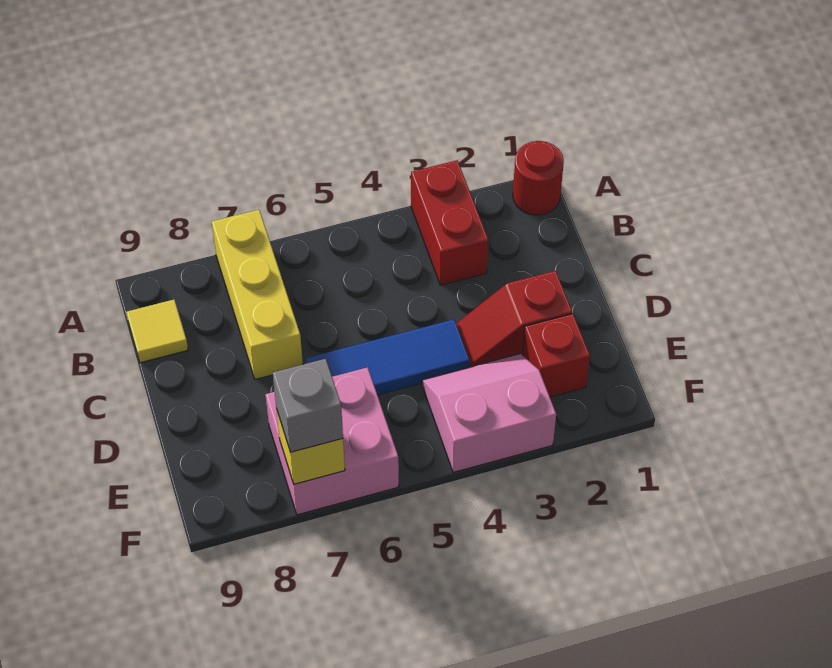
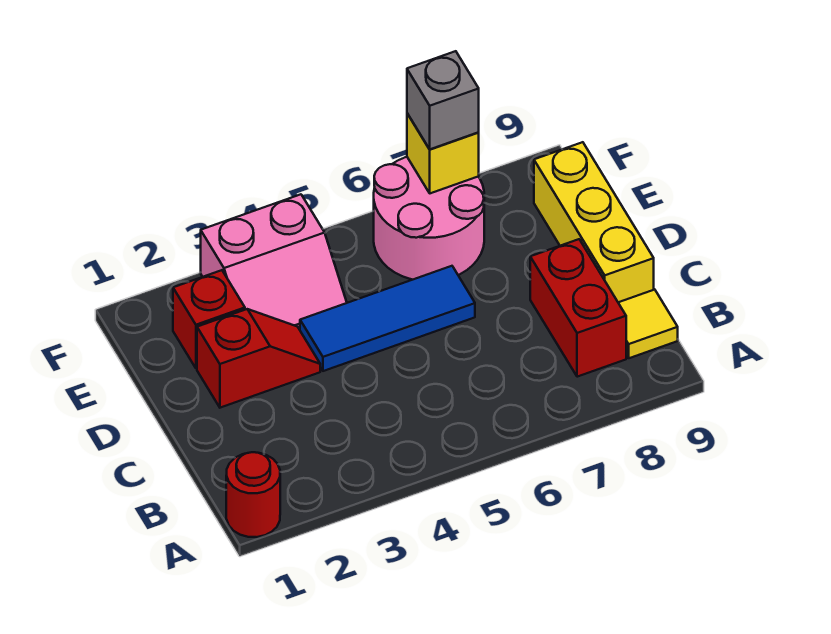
red brick A3:B3 level 1 -> red brick B8:C8 level 1
yellow brick A7:C7 level 1 -> yellow brick C9:E9 level 1
pink brick E6:F7 level 1 -> pink round brick E6:F7 level 1

